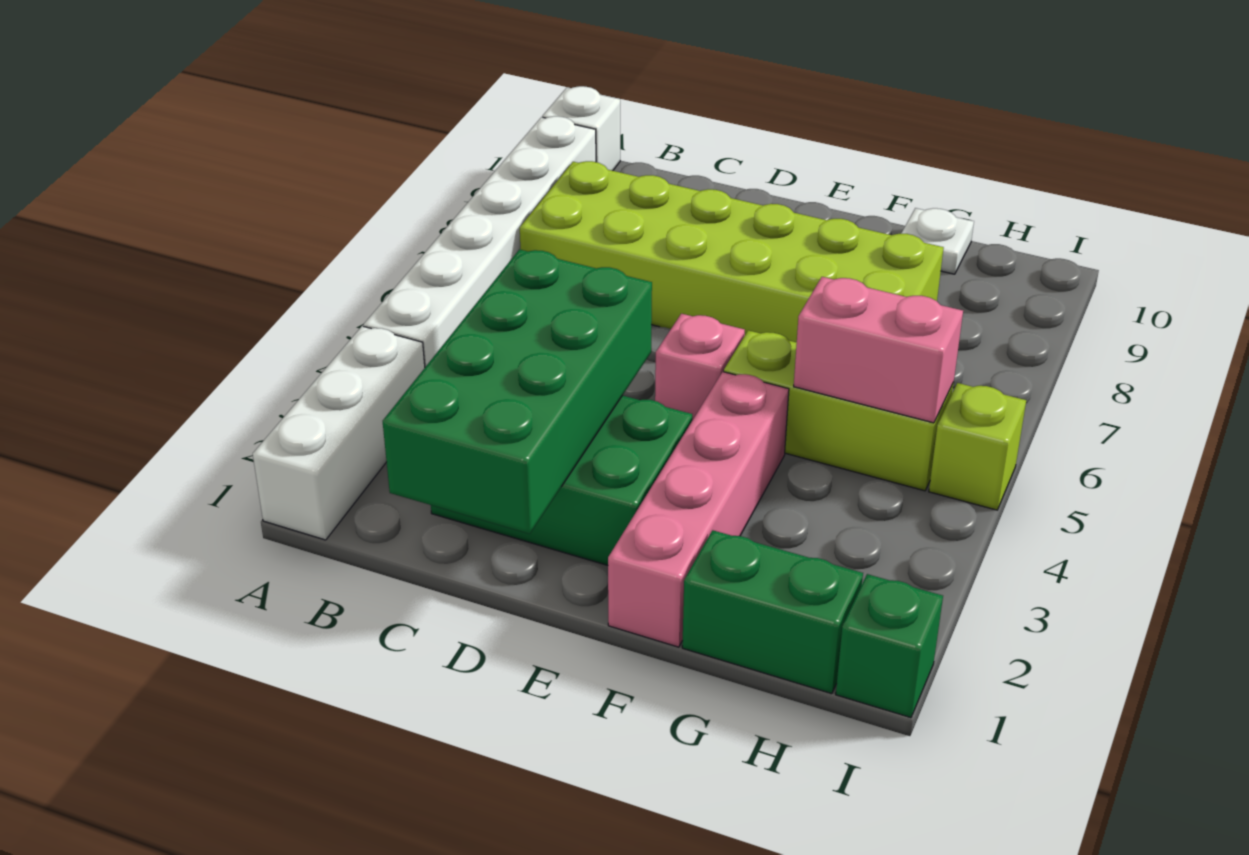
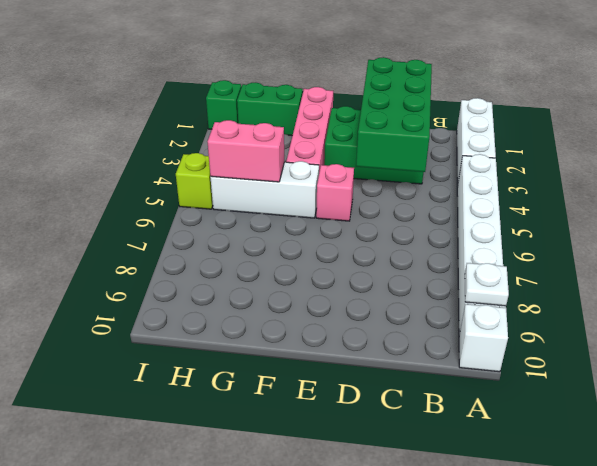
lime brick B7:G8 level 1 -> none
lime brick F5:H5 level 1 -> white brick F5:H5 level 1
white plate G10 level 1 -> white plate A9 level 2

